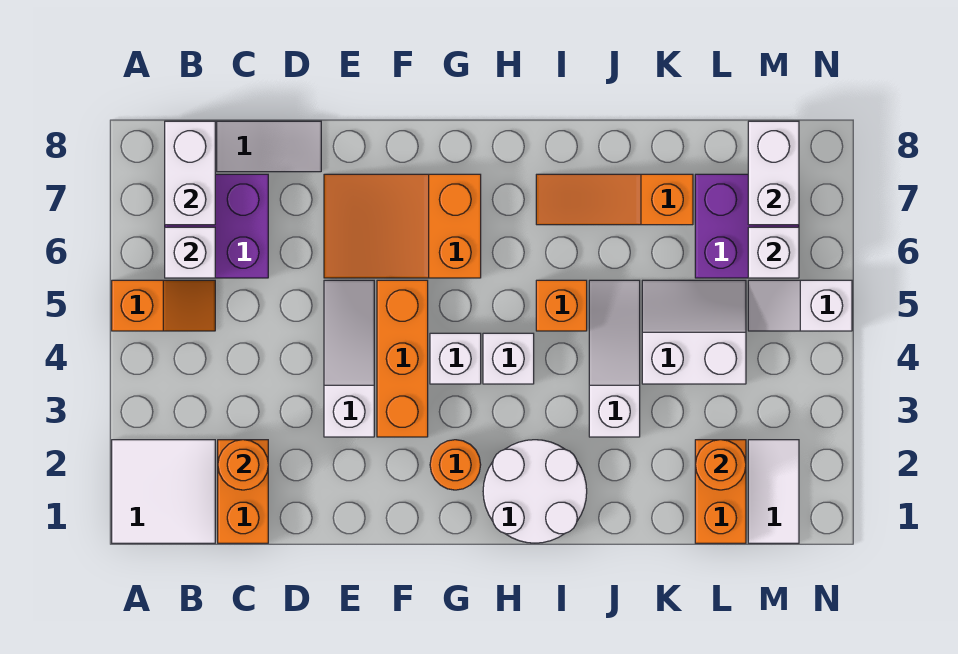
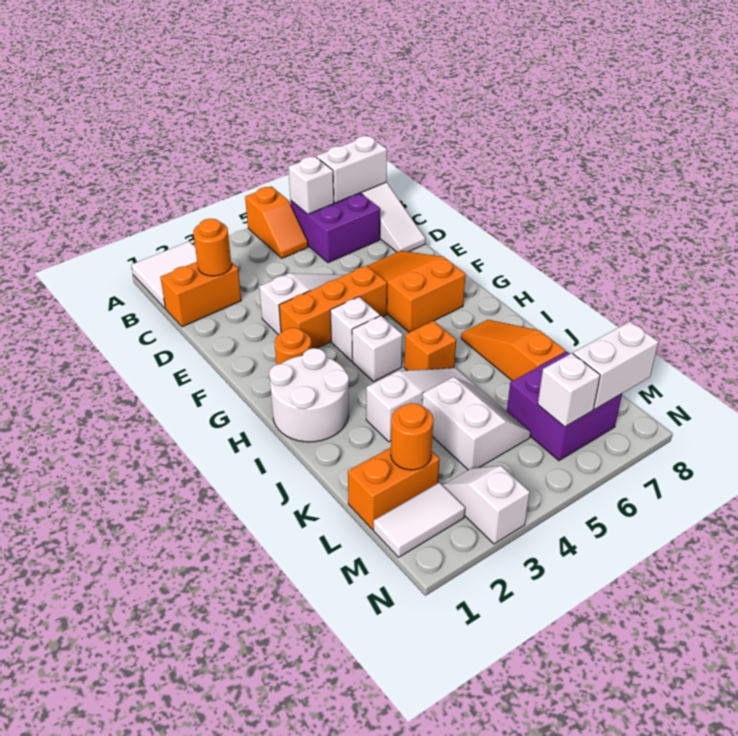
white slope M5:N5 level 1 top N -> white slope M3:N3 level 1 top N

